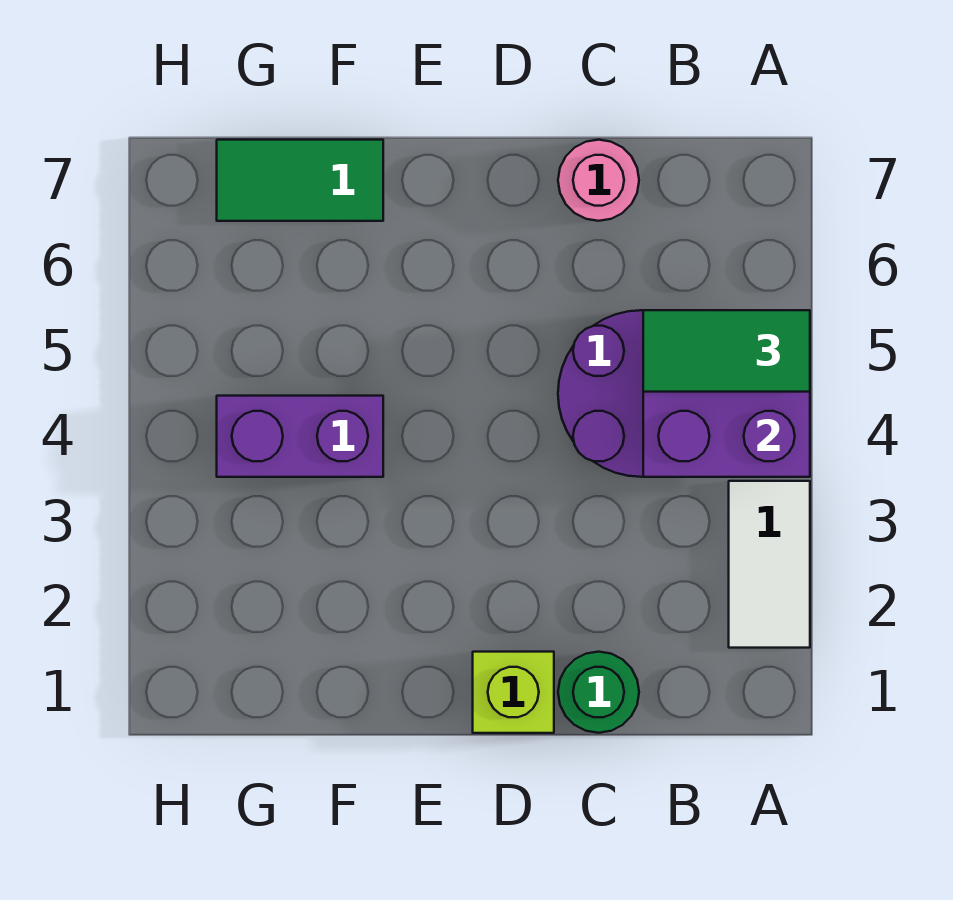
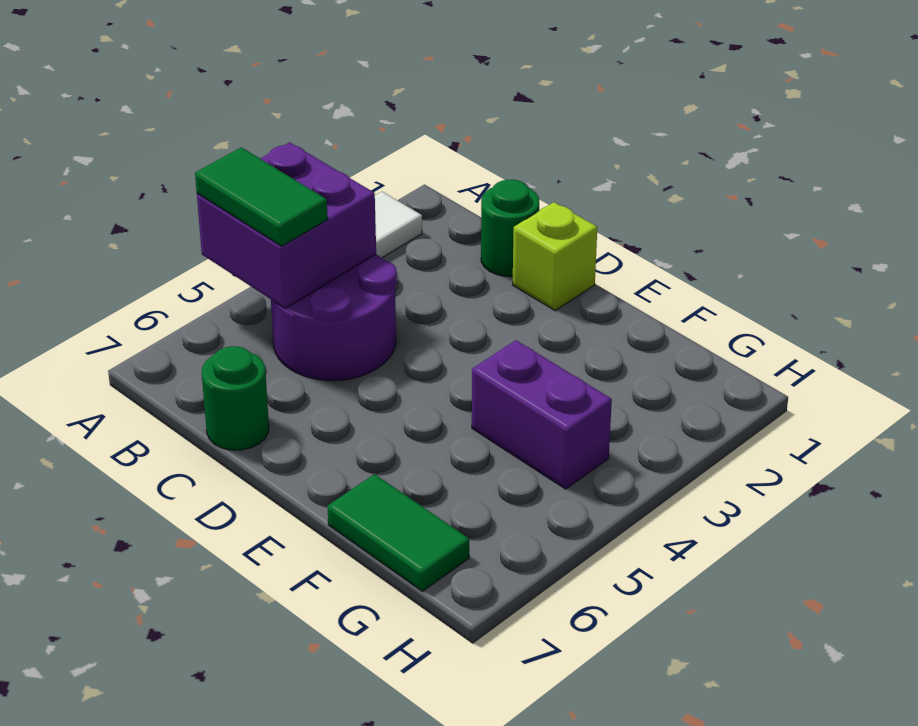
pink round brick C7 level 1 -> green round brick C7 level 1

